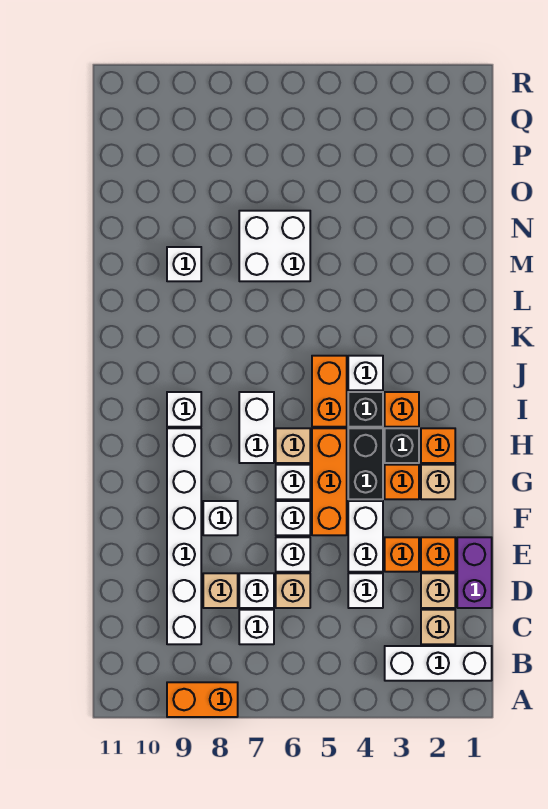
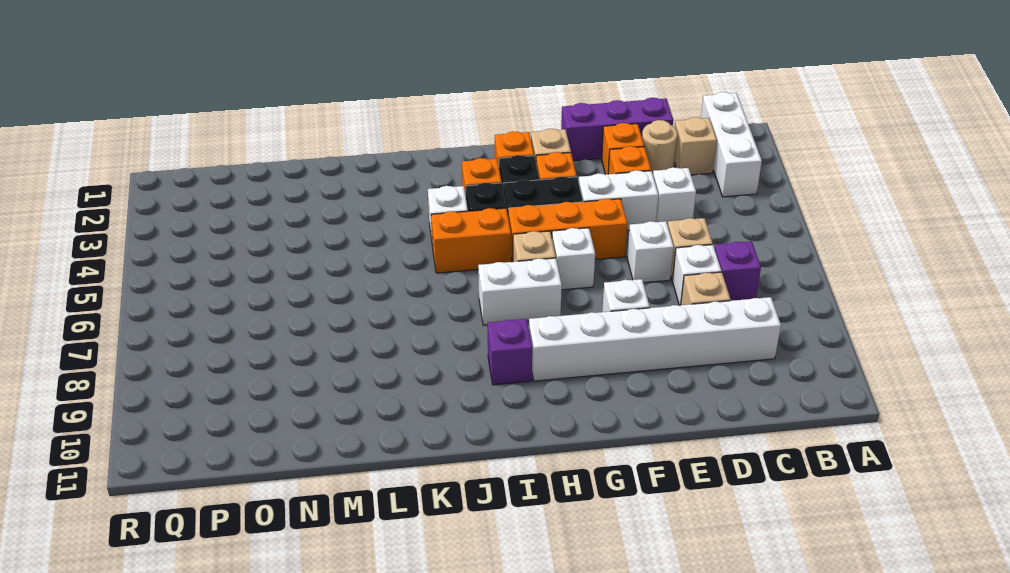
orange brick A8:A9 level 1 -> none
white brick C7 level 1 -> purple brick C7 level 1
purple brick D1:E1 level 1 -> purple brick D1:F1 level 1
tan brick D2 level 1 -> tan round brick D2 level 1
white brick F6 level 1 -> none
white brick I9 level 1 -> purple brick I9 level 1
white brick M6:N7 level 1 -> none
white brick M9 level 1 -> none

